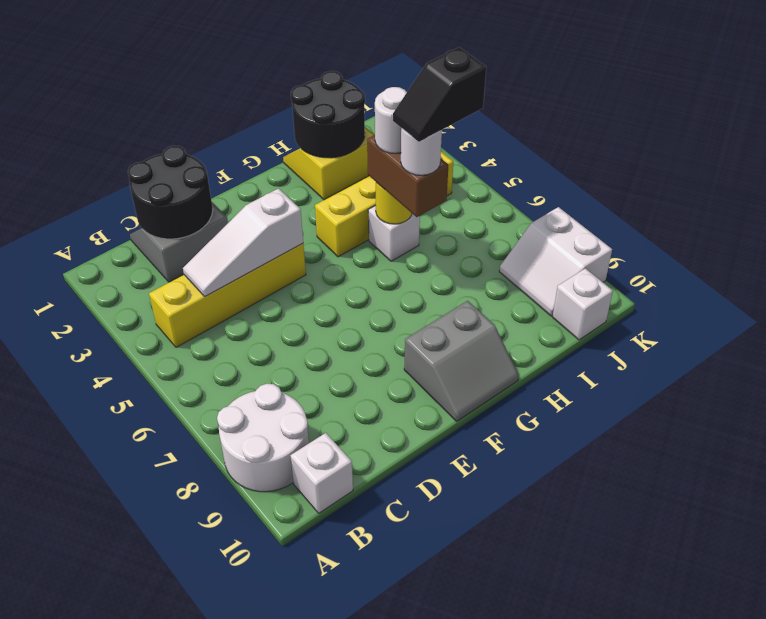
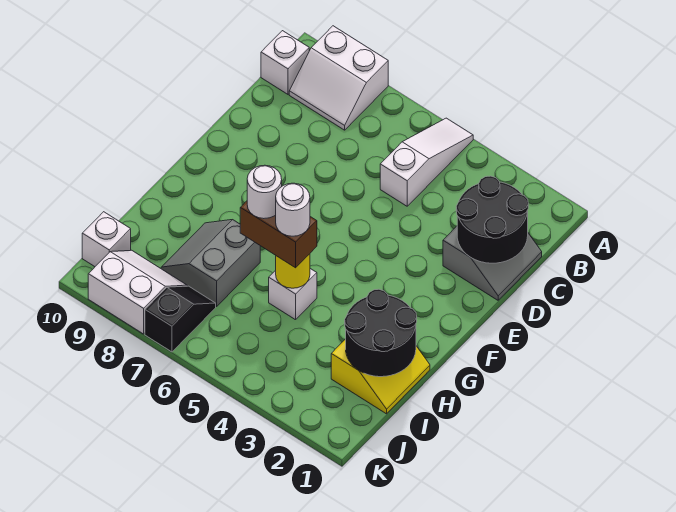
white round brick A8:B9 level 1 -> white slope A8:B9 level 1 top A
yellow brick B4:E4 level 1 -> none
white slope C4:E4 level 2 top E -> white slope A5:C5 level 1 top C
grey slope F9:G10 level 1 top 9 -> grey slope H7:I8 level 1 top 7
yellow brick G4:J4 level 1 -> none
black slope H6:I6 level 5 top I -> black slope J7:K7 level 1 top K

